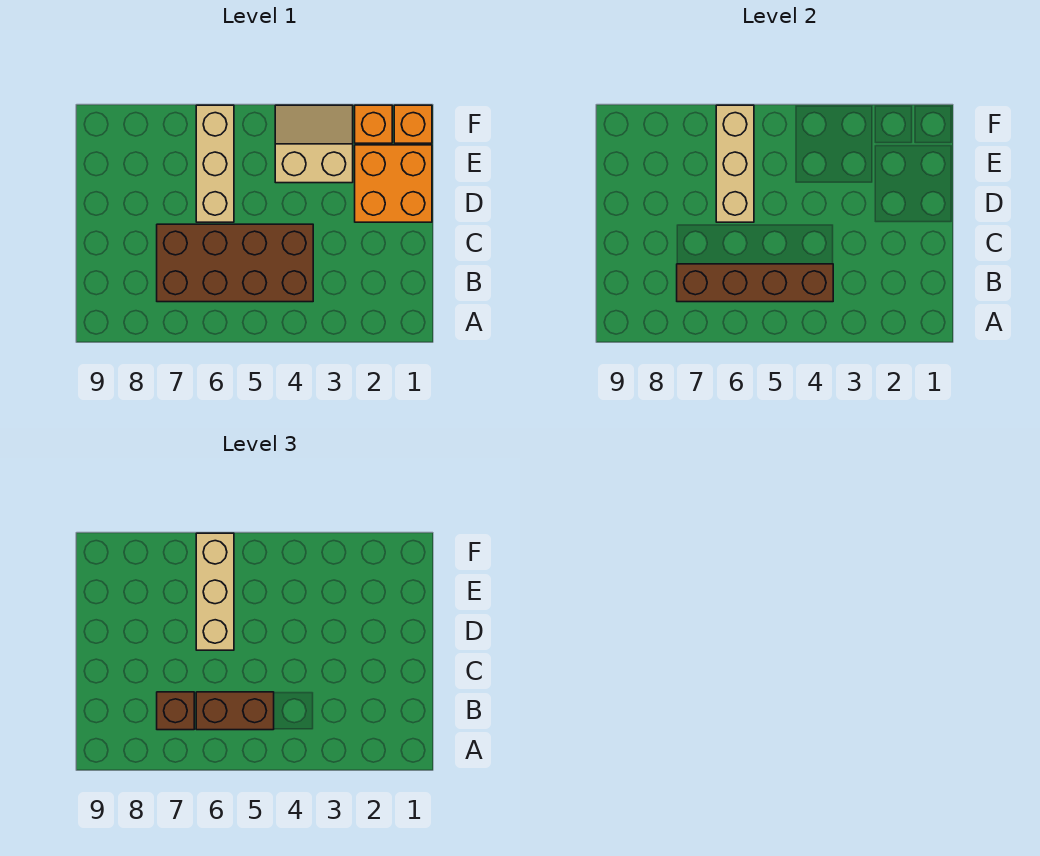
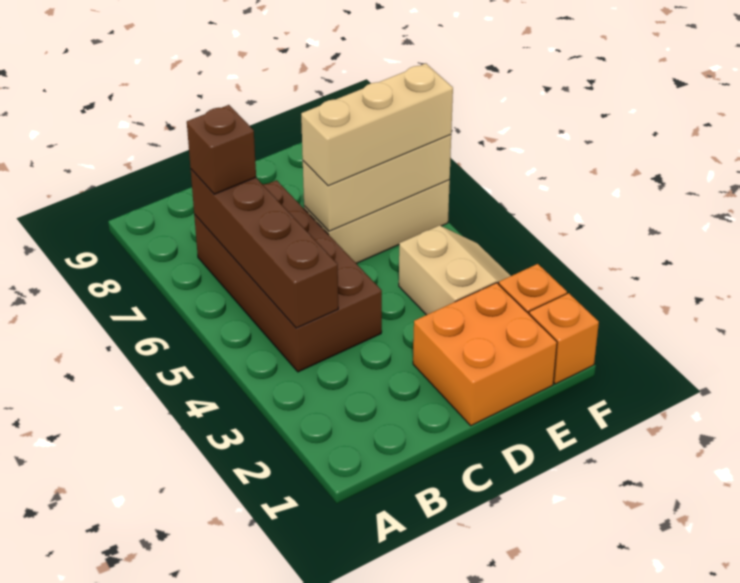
brown brick B5:B6 level 3 -> none

